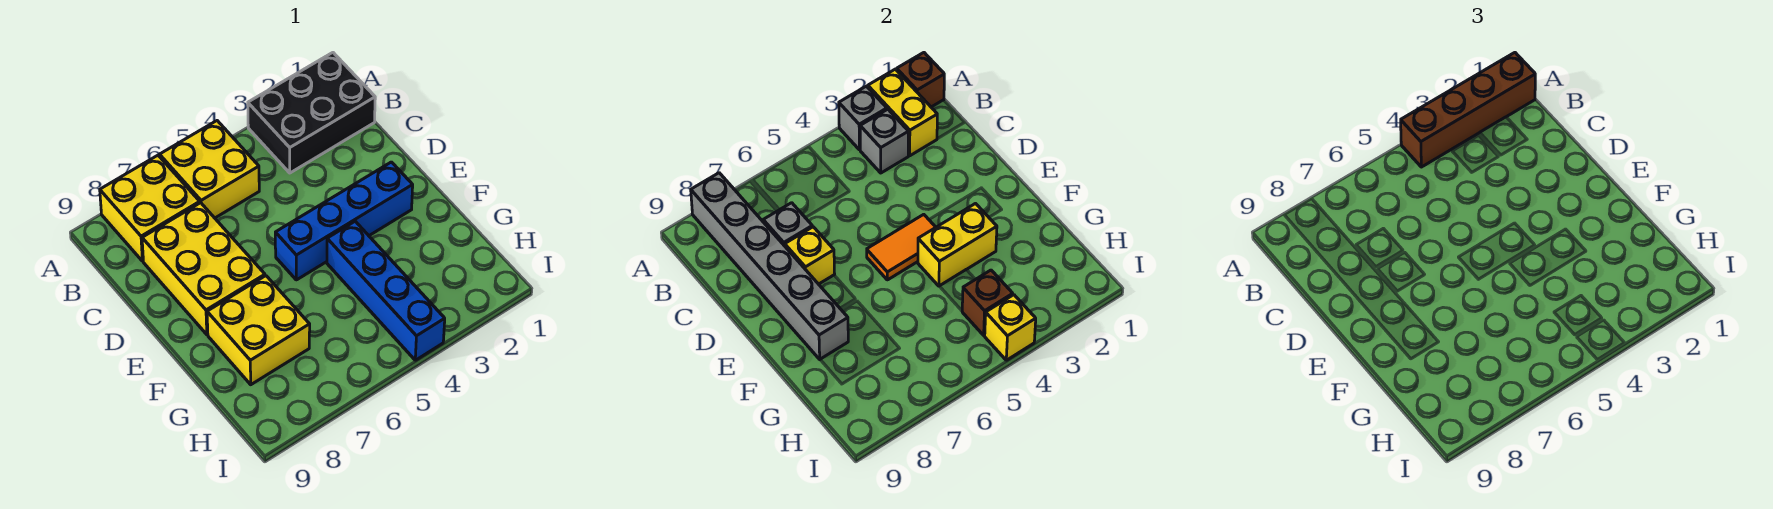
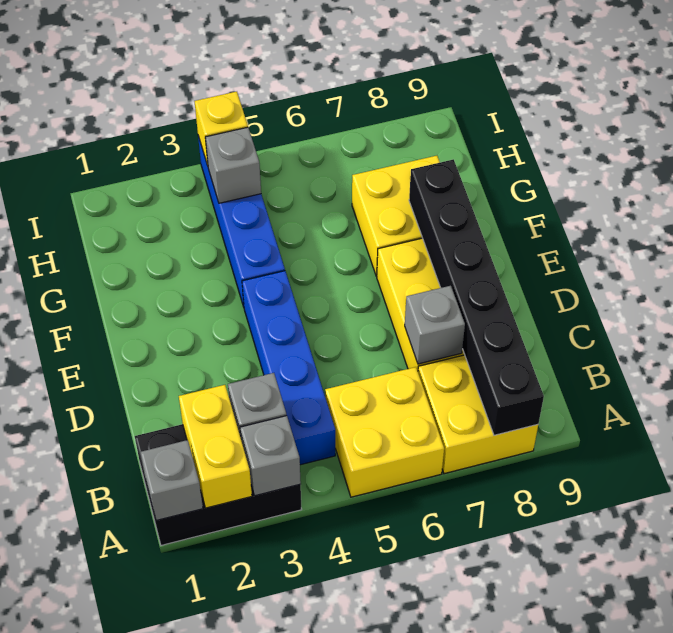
brown brick A1 level 2 -> grey brick A1 level 2
brown brick A1:A4 level 3 -> none
grey brick A8:F8 level 2 -> black brick A8:F8 level 2
yellow brick D7 level 2 -> none
blue brick E2:E5 level 1 -> blue brick B4:E4 level 1
orange tile E4:E5 level 2 -> none
yellow brick F3:F4 level 2 -> none
brown brick H4 level 2 -> grey brick H4 level 2

